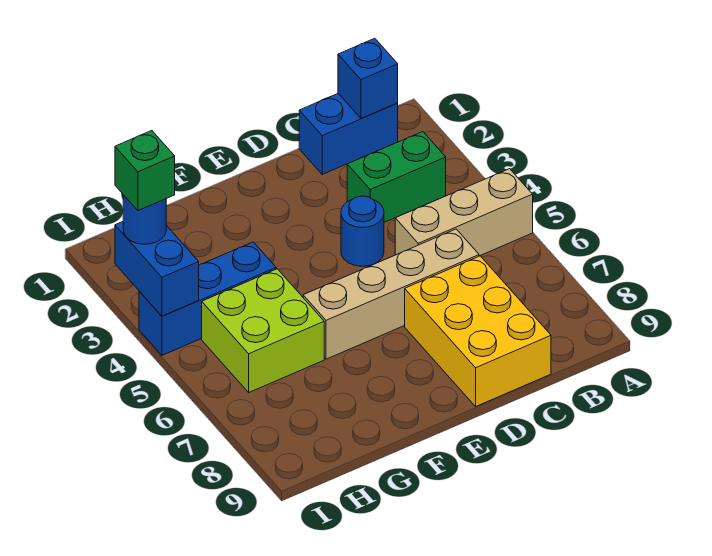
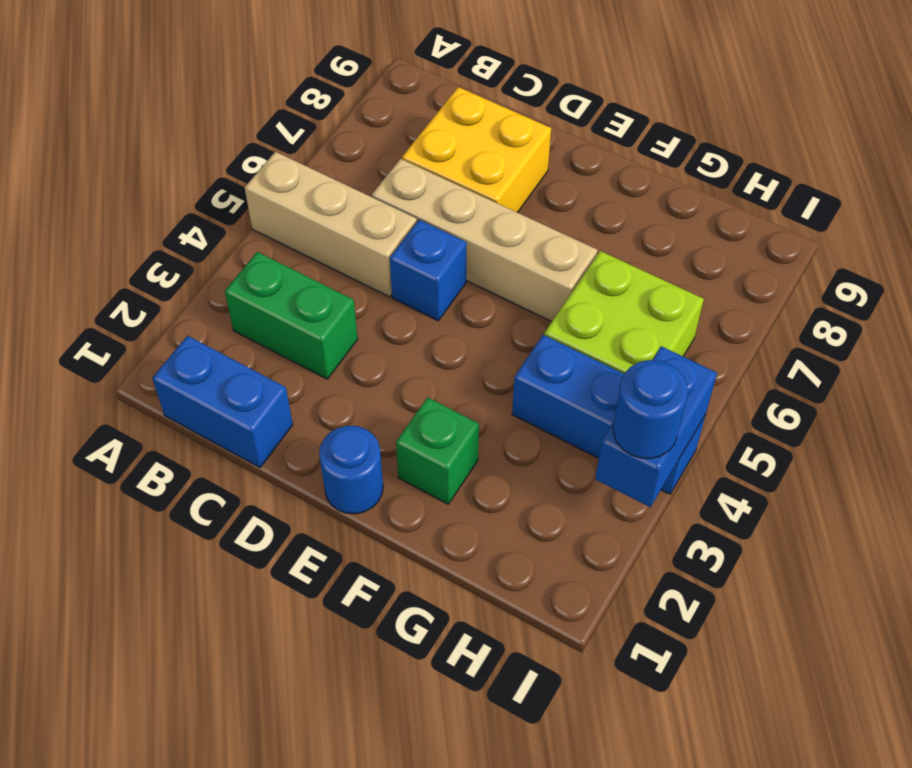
blue brick B1 level 2 -> blue brick D5 level 1
yellow brick C7:D9 level 1 -> yellow brick C7:D8 level 1
blue round brick D4 level 1 -> blue round brick E1 level 1
green brick I3 level 4 -> green brick F2 level 1

